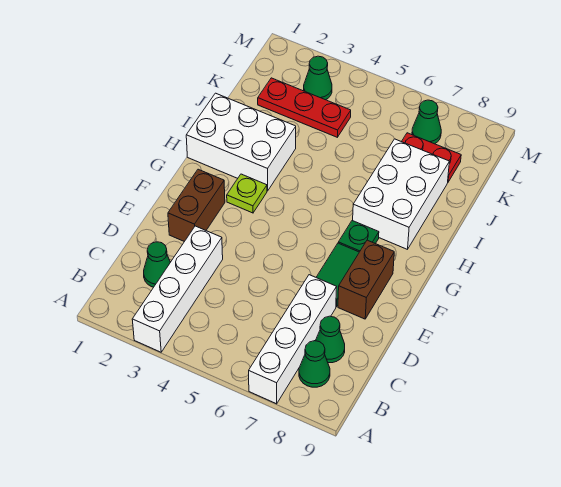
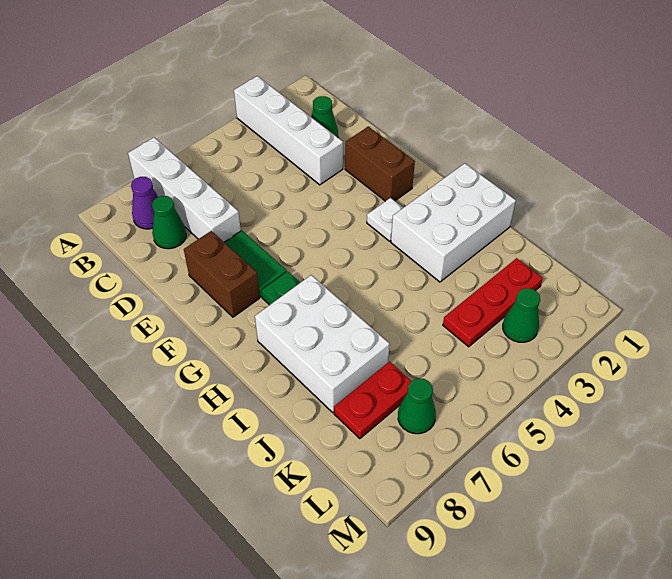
green cone B8 level 1 -> purple cone B8 level 1
lime plate G3 level 1 -> white plate G3 level 1

